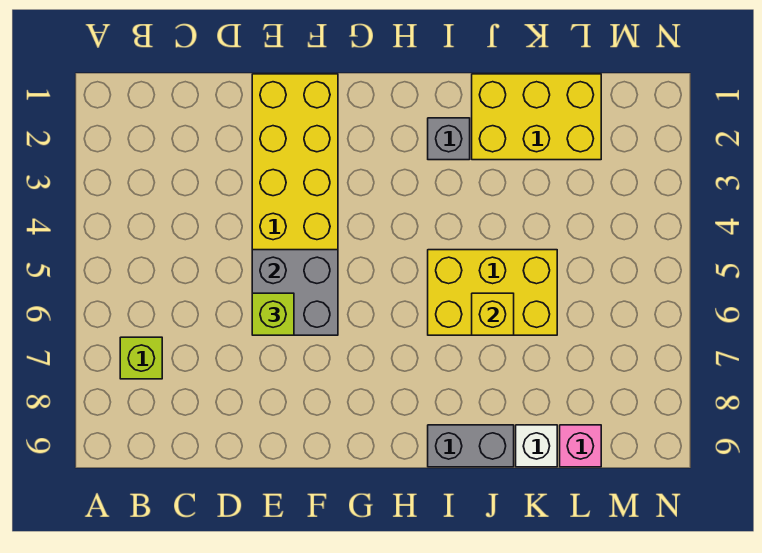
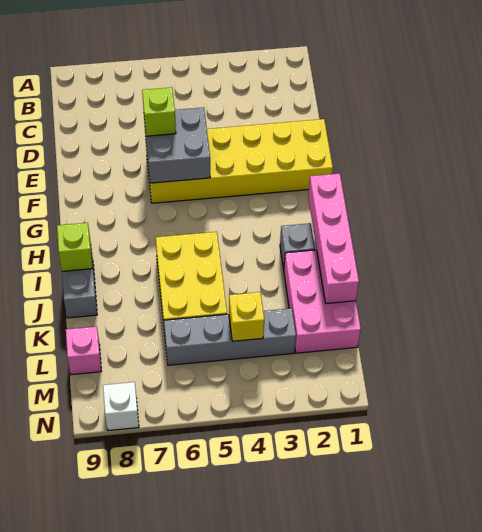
lime brick B7 level 1 -> lime brick I9 level 2
none -> pink brick H1:K1 level 2
yellow brick J1:L2 level 1 -> pink brick J1:L2 level 1
yellow brick J6 level 2 -> yellow brick L4 level 2
white brick K9 level 1 -> white brick N8 level 1
none -> grey brick L3:L6 level 1

